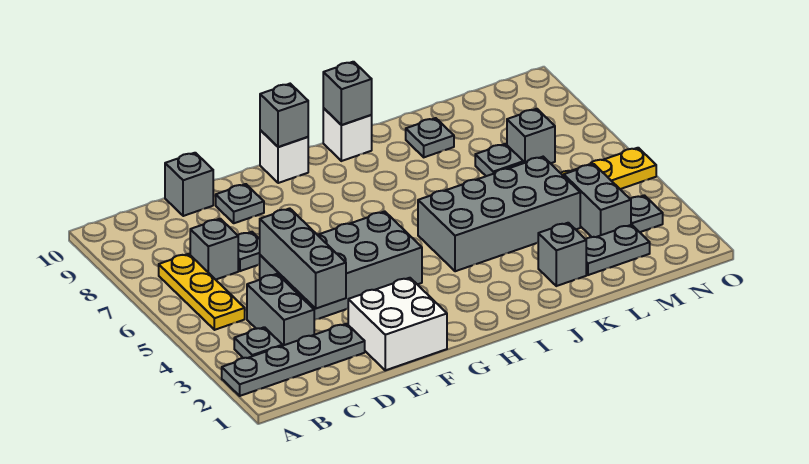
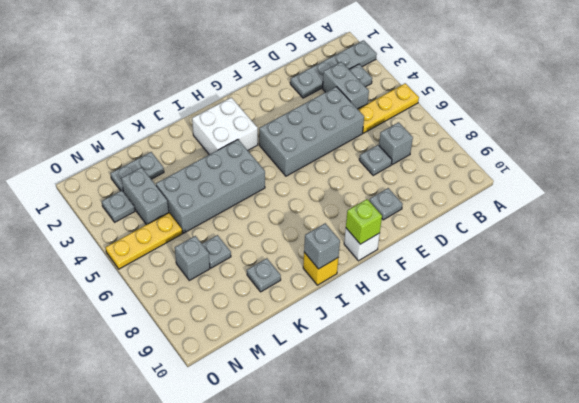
yellow plate B5:B7 level 1 -> yellow plate A5:C5 level 1
grey brick D3:D5 level 2 -> none
grey brick D10 level 1 -> none
white brick E1:F2 level 1 -> white brick H2:I3 level 1
grey brick G10 level 2 -> lime brick G10 level 2
white brick I10 level 1 -> yellow brick I10 level 1
grey brick K2 level 1 -> none

